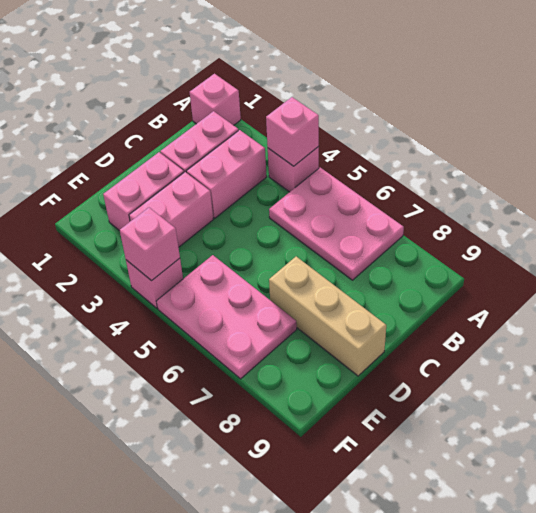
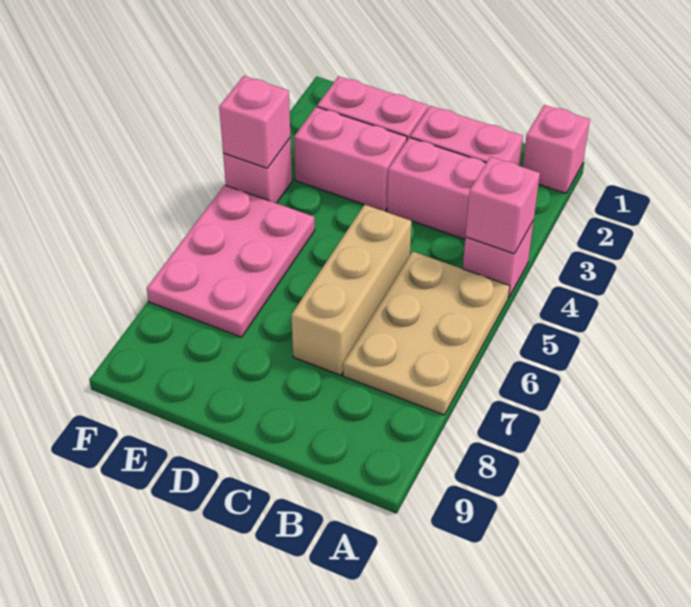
pink plate A5:B7 level 1 -> tan plate A5:B7 level 1
tan brick D7:D9 level 1 -> tan brick C5:C7 level 1

